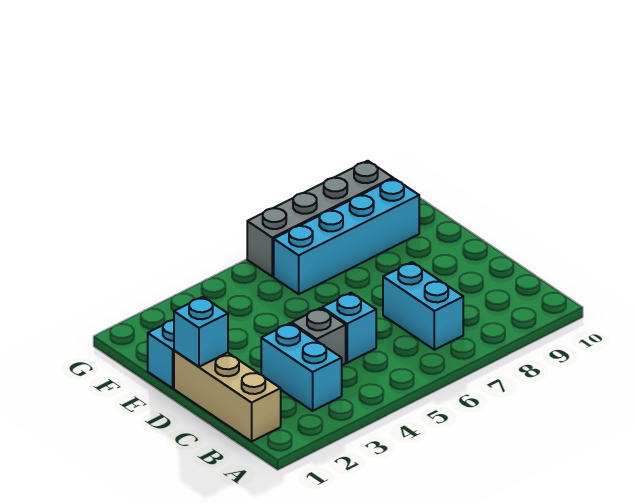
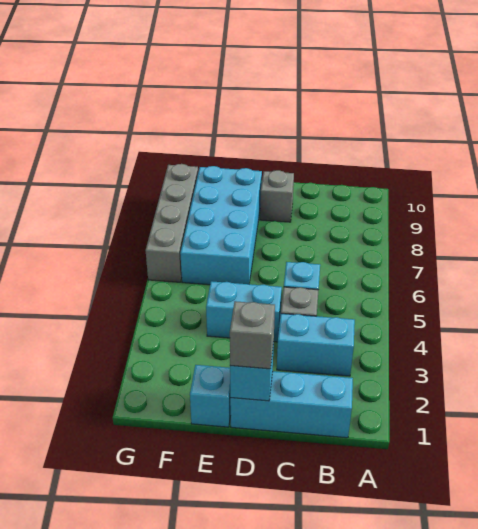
tan brick B1:D1 level 1 -> cyan brick B1:D1 level 1
cyan brick B7:C7 level 1 -> cyan brick D4:E4 level 1
none -> grey brick D1 level 3
none -> grey brick D9 level 1
cyan brick F6:F9 level 1 -> cyan brick E6:F9 level 1

